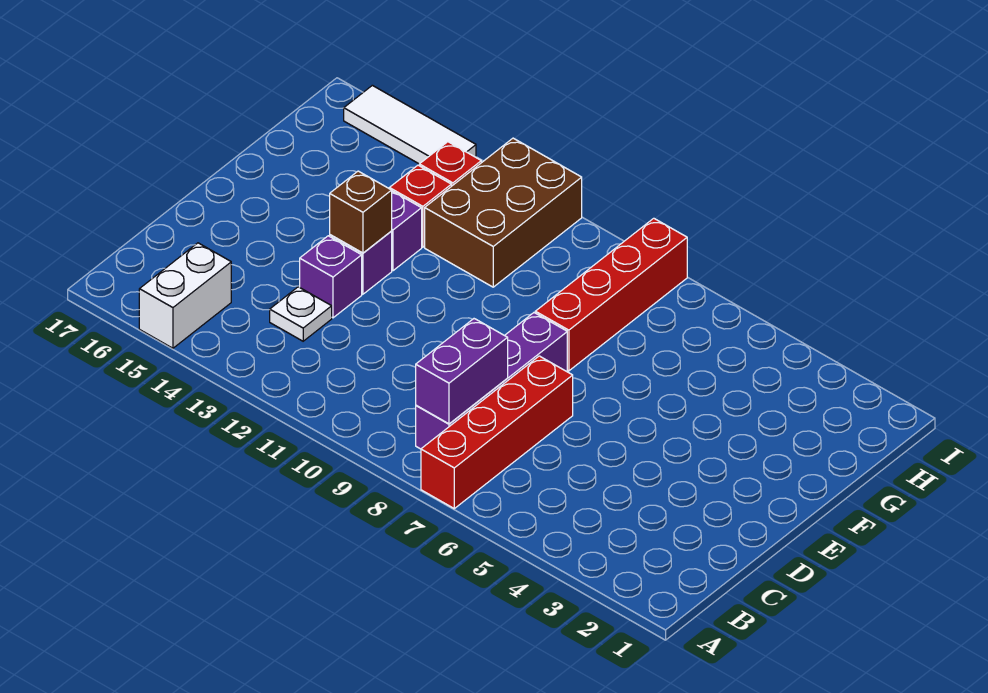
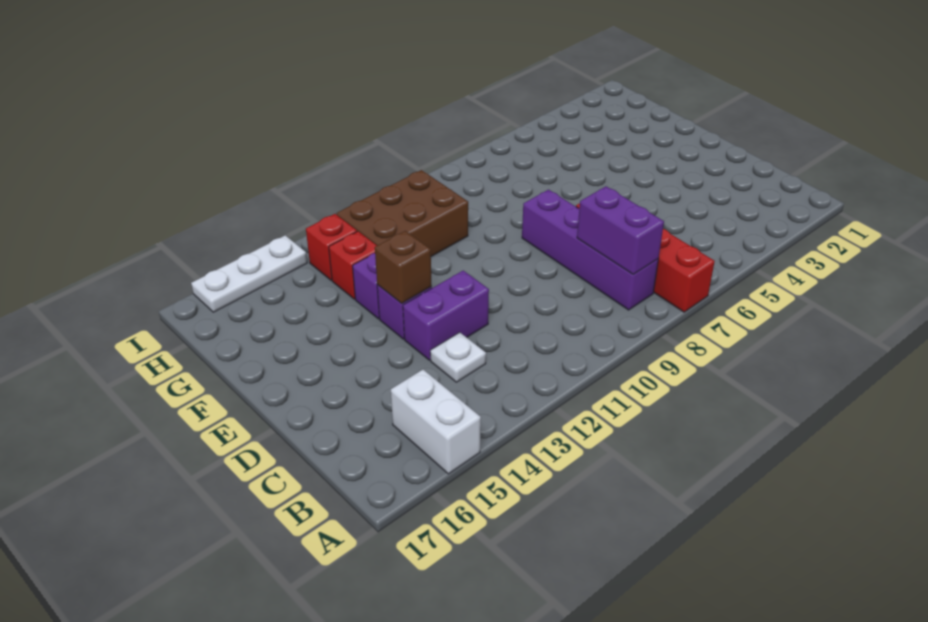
purple brick D13 level 1 -> purple brick D12:D13 level 1
red brick F8:I8 level 1 -> none
brown brick G11:I12 level 1 -> brown brick G10:H12 level 1
white tile I14:I16 level 1 -> white plate I14:I16 level 1

